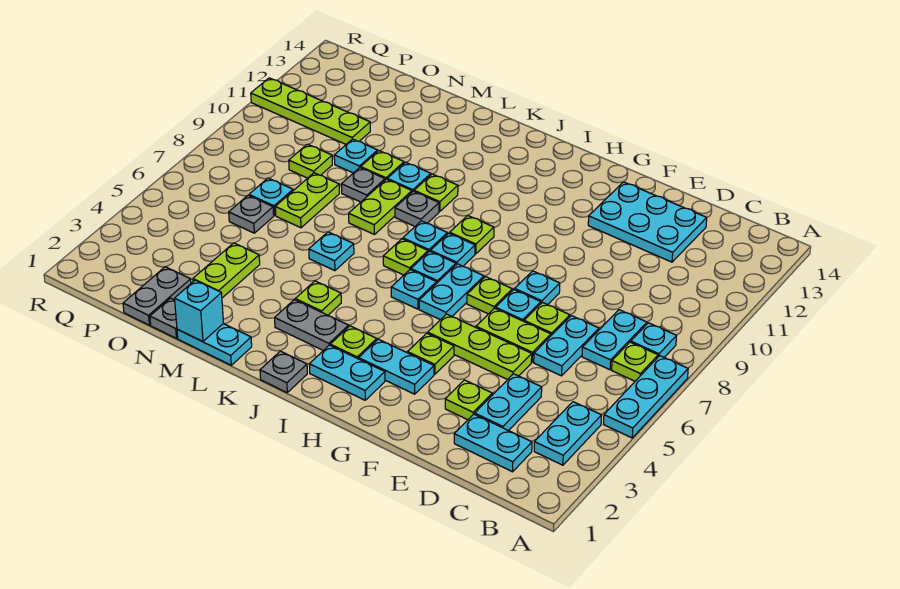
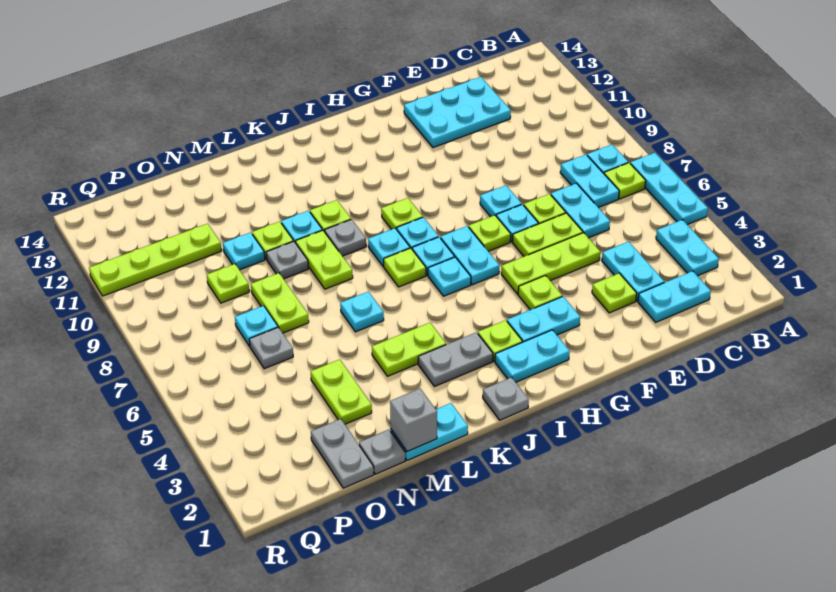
lime plate K4 level 1 -> lime plate K4:L4 level 1
cyan brick M1 level 2 -> grey brick M1 level 2

